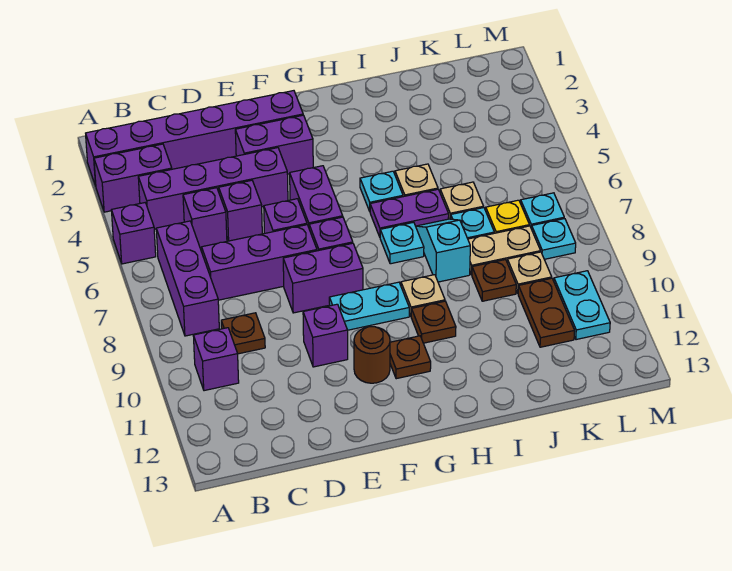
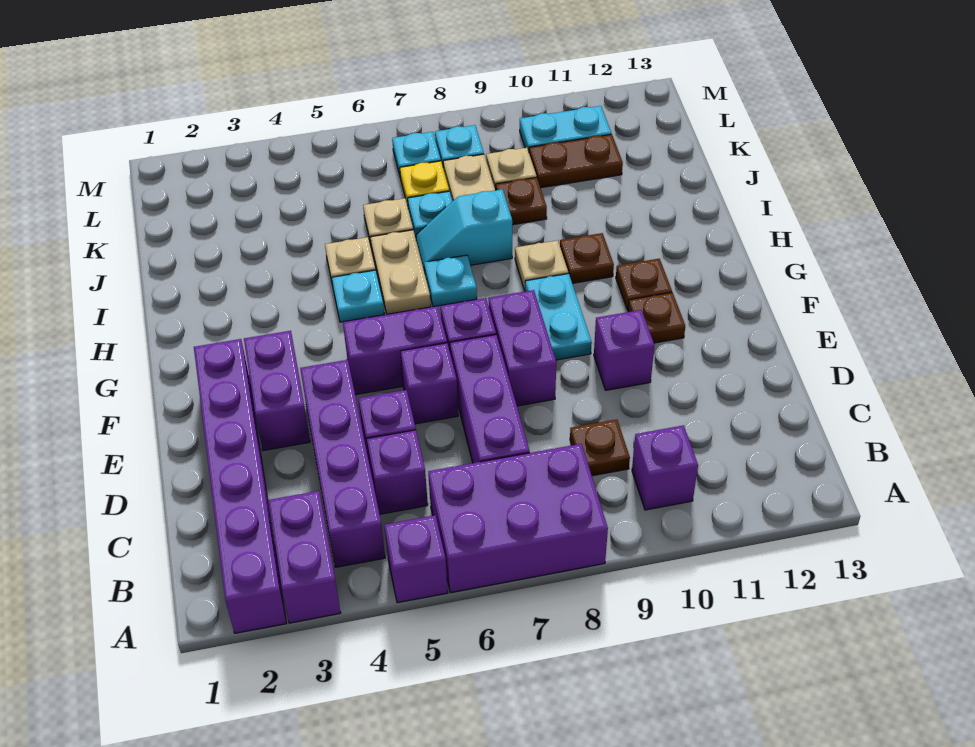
purple brick B6:B8 level 1 -> purple brick A6:B8 level 1
brown round brick F11 level 1 -> brown plate F11 level 1
purple plate H6:I6 level 1 -> tan plate H6:I6 level 1

